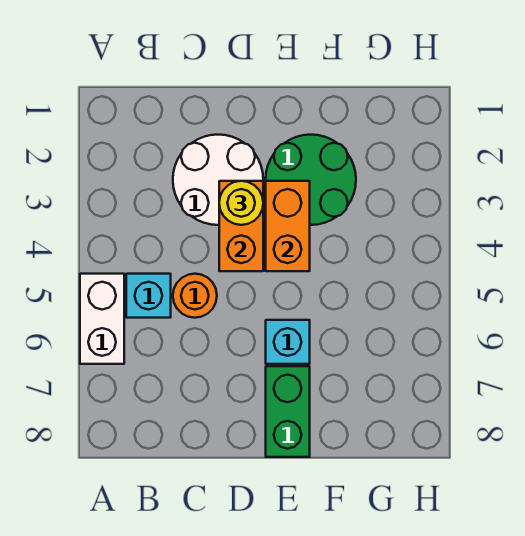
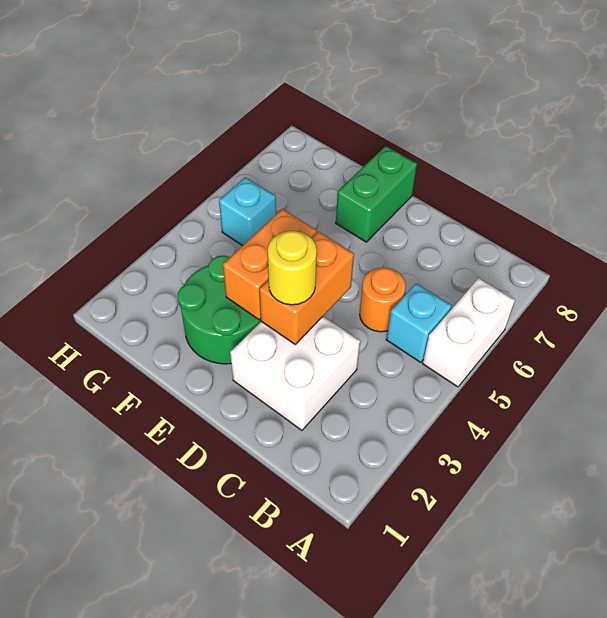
white round brick C2:D3 level 1 -> white brick C2:D3 level 1
cyan brick E6 level 1 -> cyan brick G5 level 1

